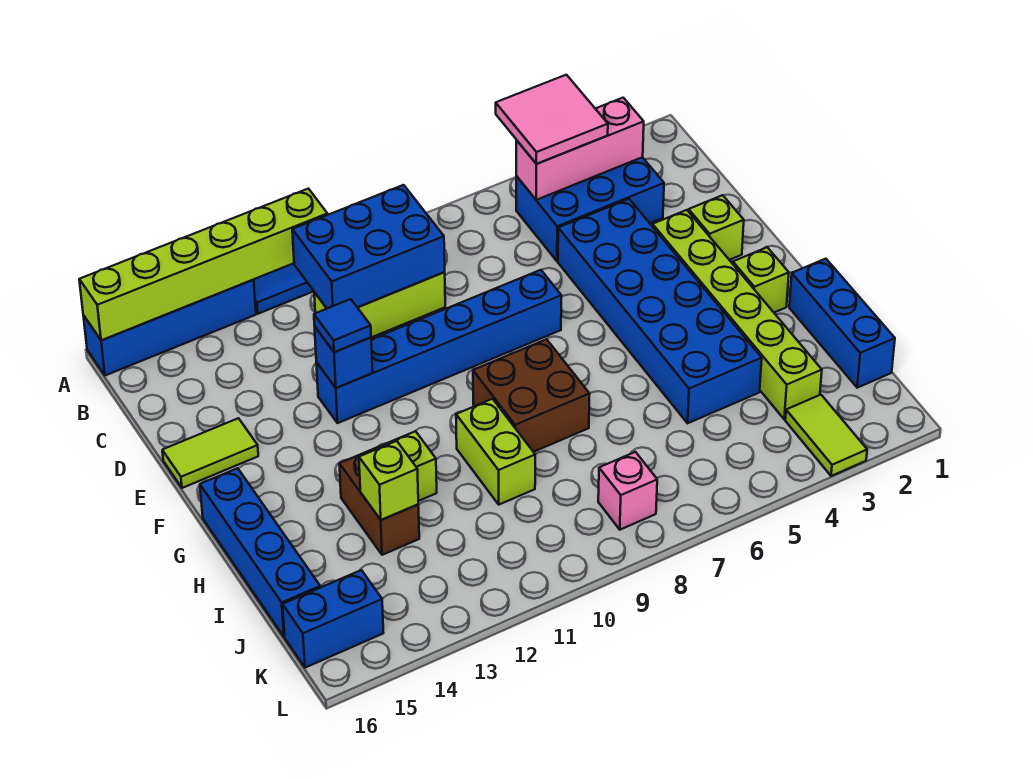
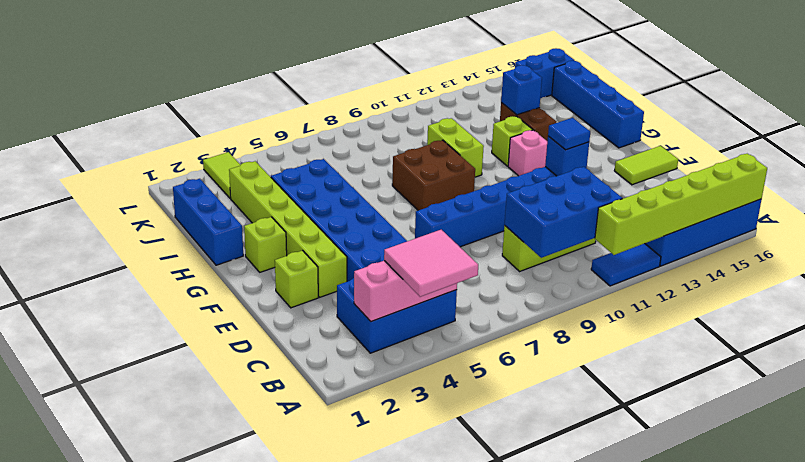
lime brick I13 level 2 -> blue brick I13 level 2
pink brick K8 level 1 -> pink brick G12 level 1

